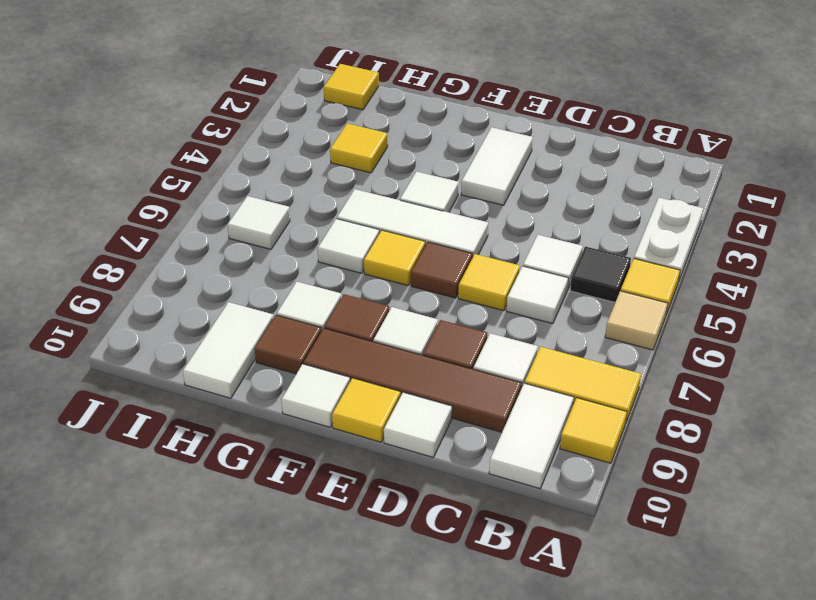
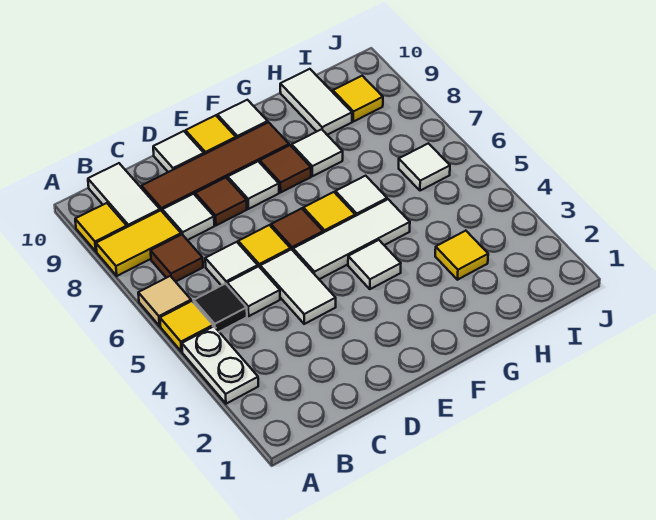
white tile E2:E3 level 1 -> white tile D4:D5 level 1
brown tile G9 level 1 -> brown tile B7 level 1
yellow tile I1 level 1 -> yellow tile I9 level 1

